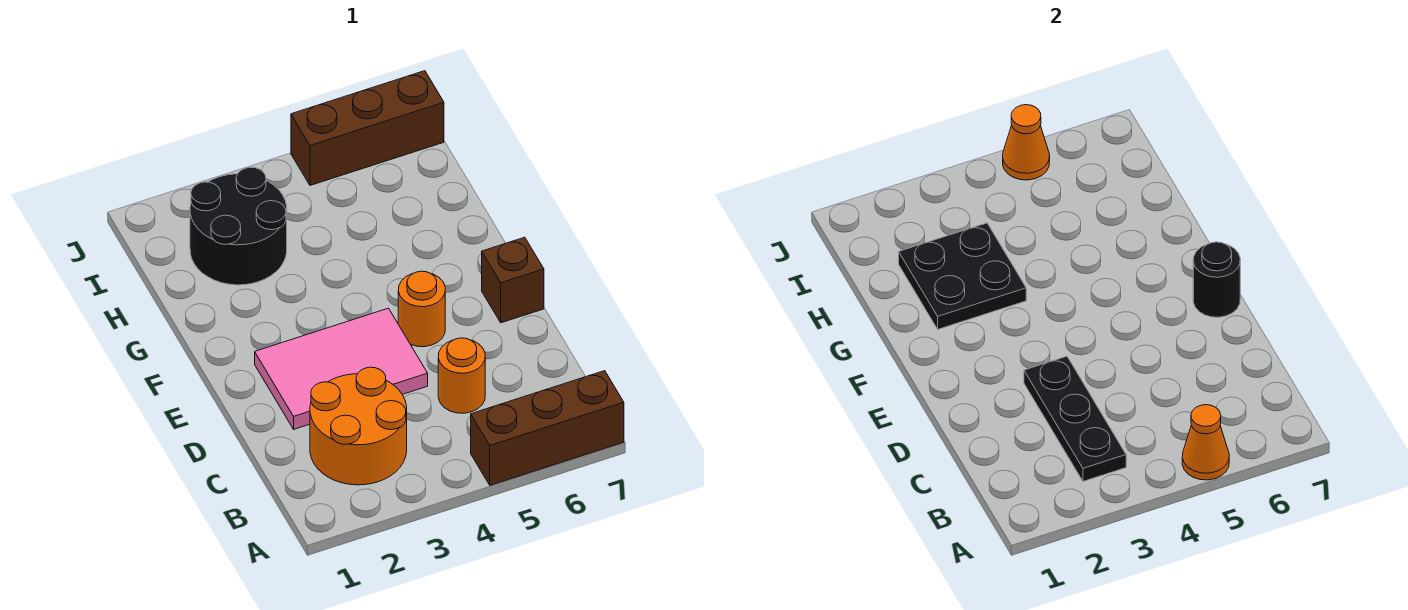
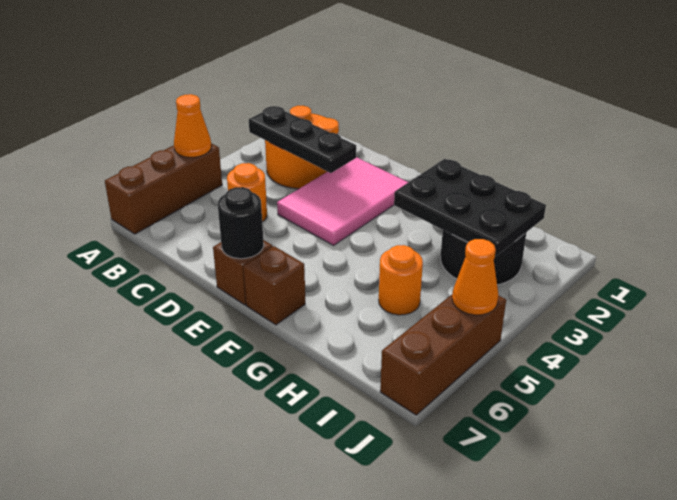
orange round brick E5 level 1 -> orange round brick H5 level 1
none -> brown brick F7 level 1
black plate G2:H3 level 2 -> black plate G2:I3 level 2

